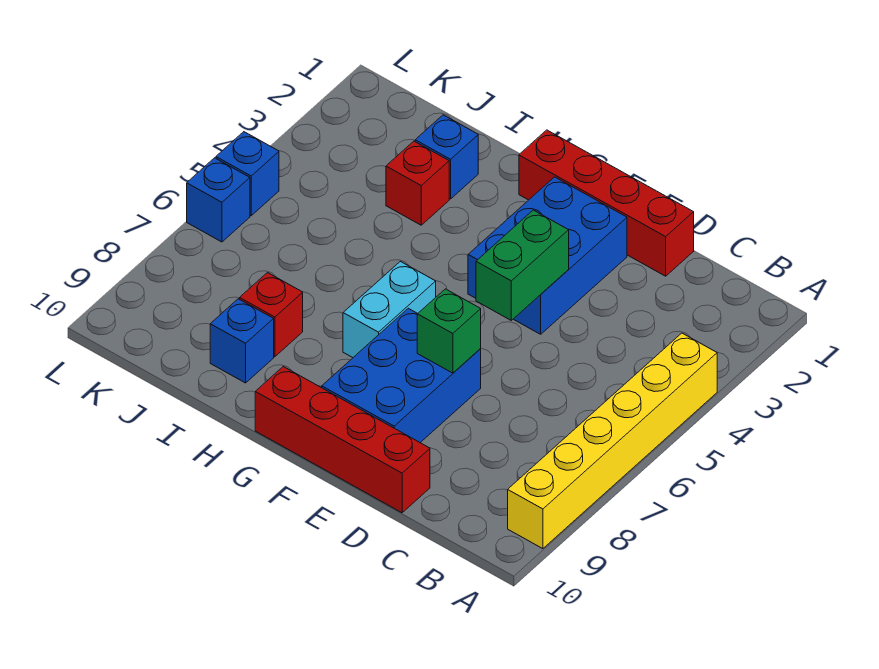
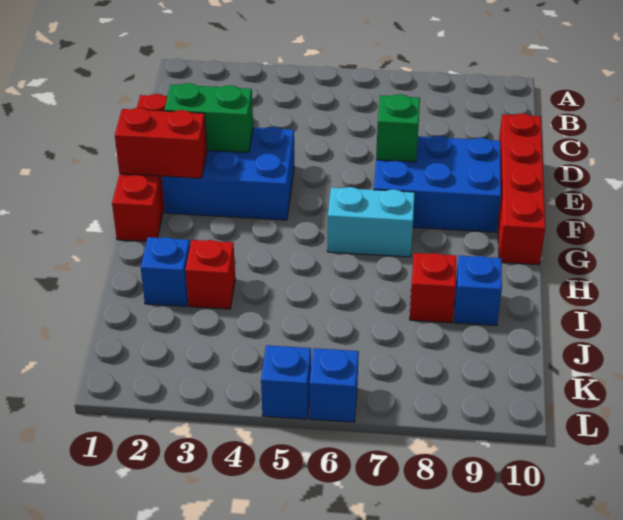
yellow brick A4:A9 level 1 -> none
green brick E4:E5 level 2 -> green brick E2:E3 level 2
none -> red brick F1:F2 level 2

